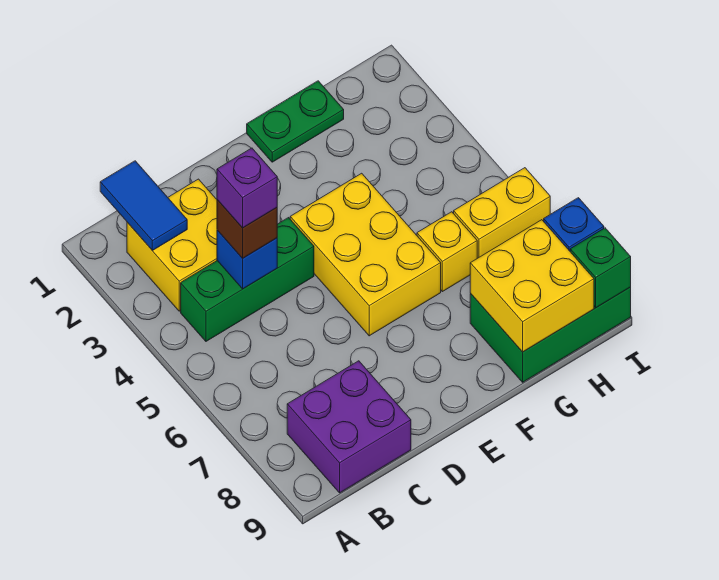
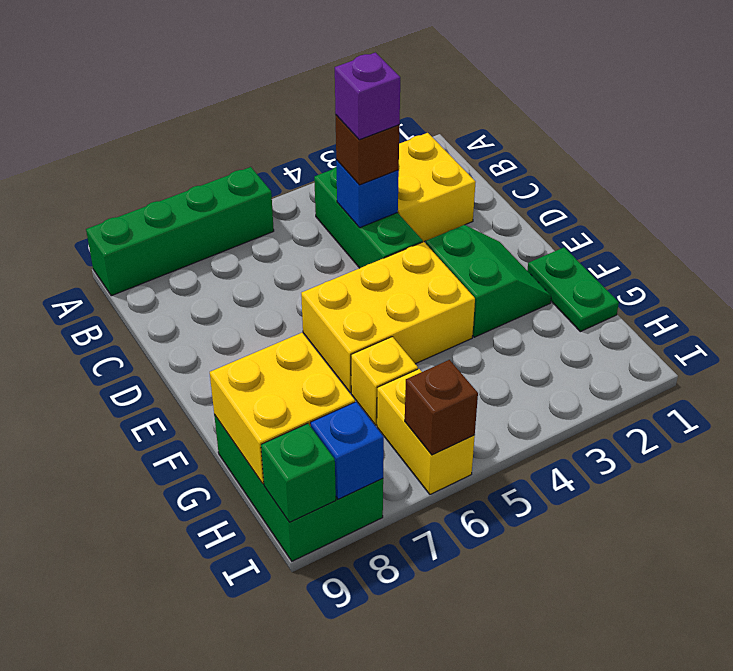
none -> green brick A6:A9 level 1
blue tile B1:B2 level 2 -> none
purple brick B8:C9 level 1 -> none
none -> green slope E2:F3 level 1 top 3
none -> brown brick I6 level 2

